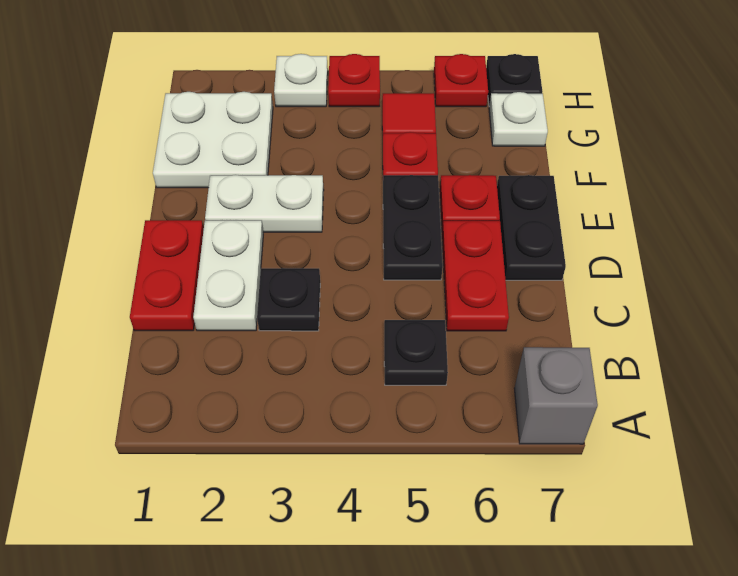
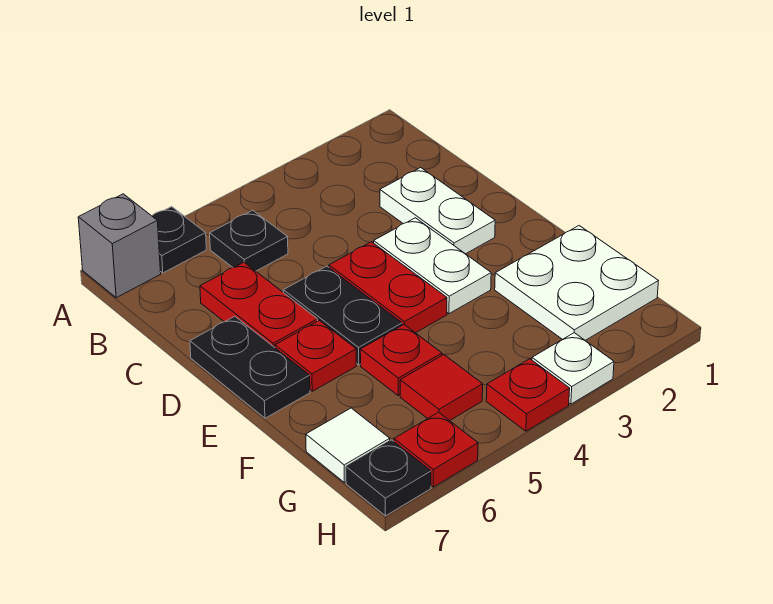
red plate C1:D1 level 1 -> red plate D4:E4 level 1
black plate C3 level 1 -> black plate A6 level 1
white plate E2:E3 level 1 -> white plate D3:E3 level 1
white plate G7 level 1 -> white tile G7 level 1

